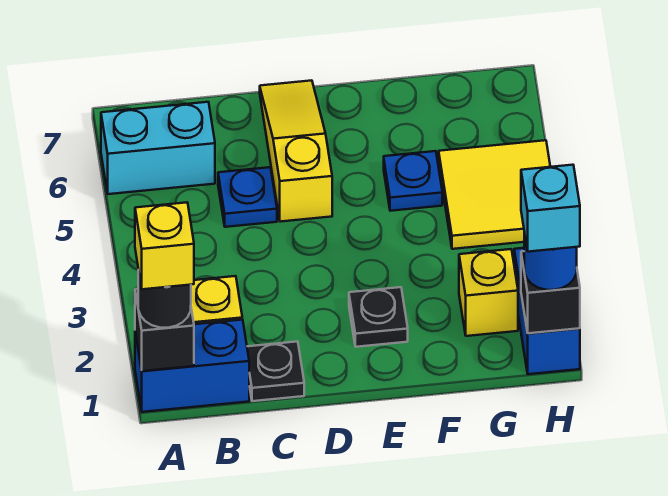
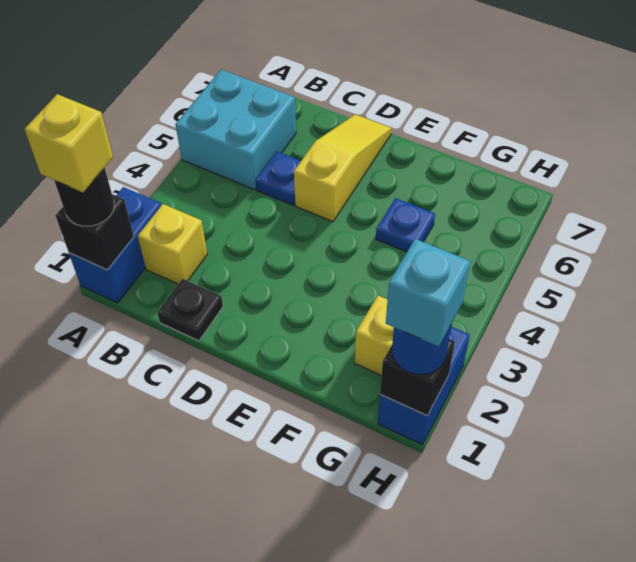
blue brick A1:B1 level 1 -> blue brick A1:A2 level 1
cyan brick A6:B6 level 1 -> cyan brick A5:B6 level 1
black plate E2 level 1 -> none
yellow tile G4:H5 level 1 -> none

